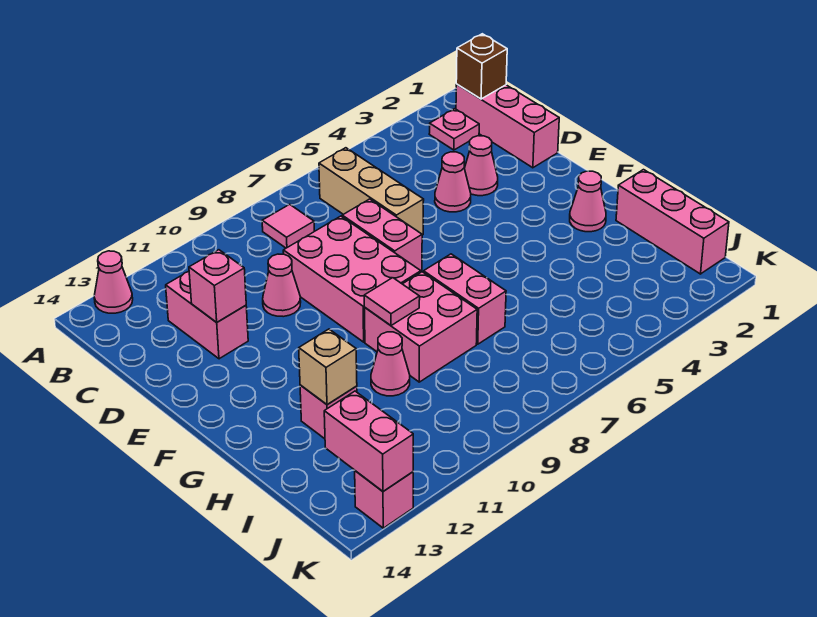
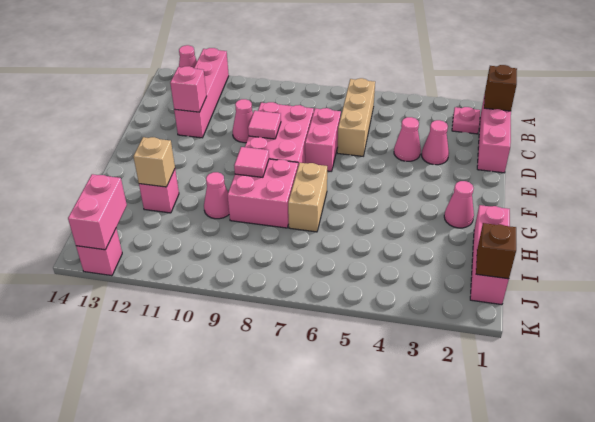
pink tile B8 level 1 -> pink tile E9 level 2
pink brick C12:D12 level 1 -> pink brick A12:D12 level 1
pink brick G7:H7 level 1 -> tan brick G7:H7 level 1
none -> brown brick J1 level 2

